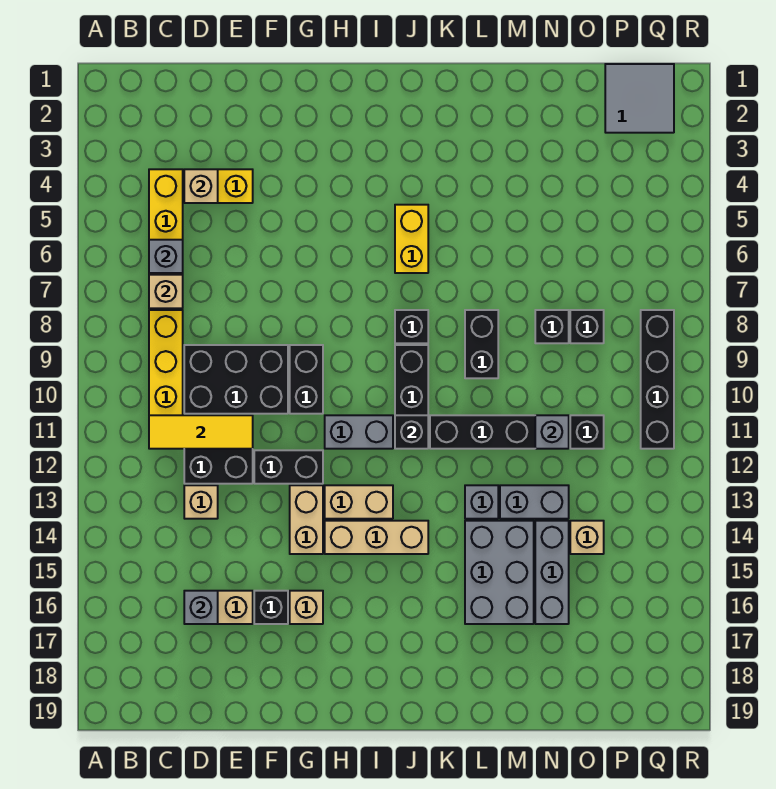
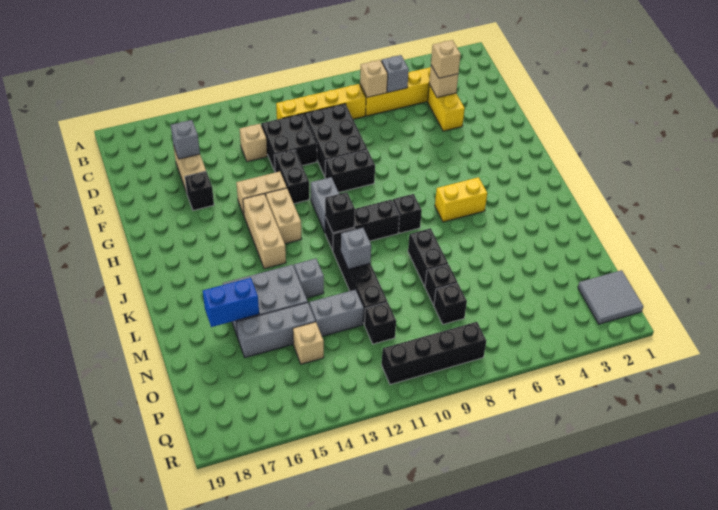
yellow tile C11:E11 level 2 -> none
tan brick G16 level 1 -> tan brick D4 level 3
black brick L8:L9 level 1 -> black brick L8:M8 level 1
grey brick M13:N13 level 1 -> grey brick N12:N13 level 1
none -> blue brick M16:M17 level 2
grey brick N11 level 2 -> grey brick L11 level 2

